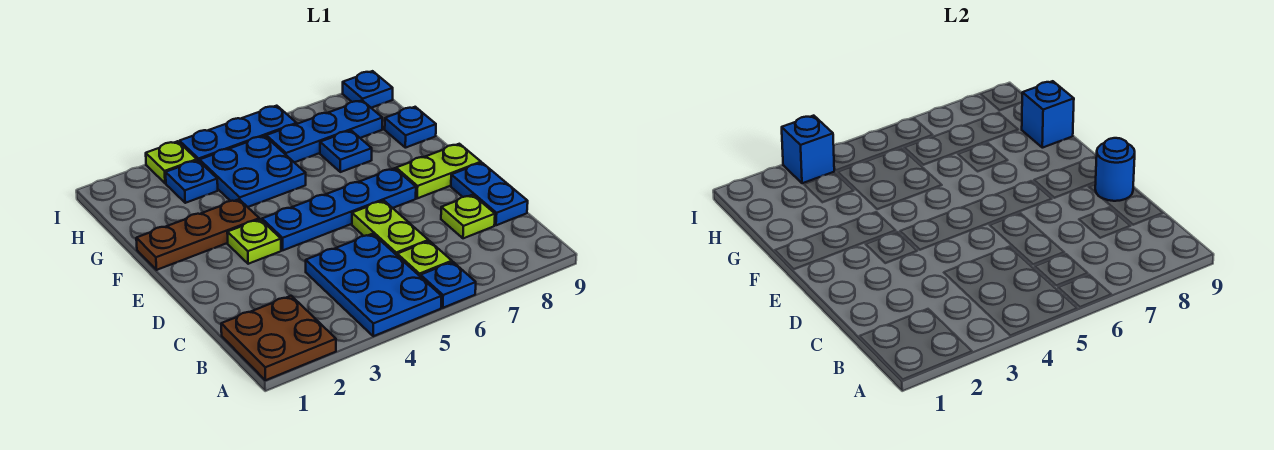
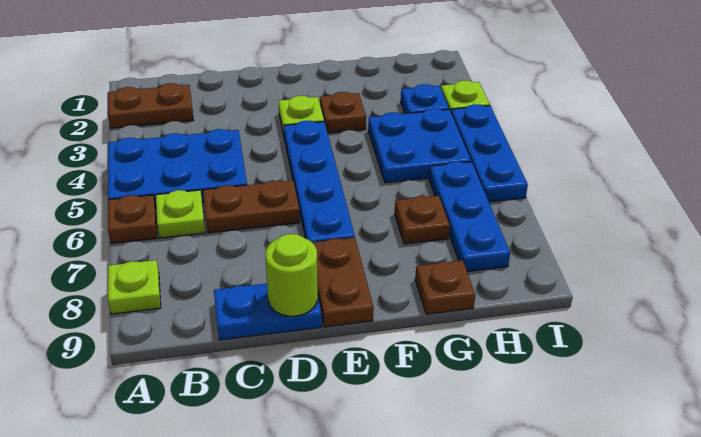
brown plate A1:B2 level 1 -> brown plate A2:B2 level 1
blue plate A6 level 1 -> brown plate A6 level 1
lime plate C6:D6 level 1 -> brown plate C6:D6 level 1
lime plate C8 level 1 -> lime plate A8 level 1
blue round brick D9 level 2 -> lime round brick D9 level 2
lime plate E8:E9 level 1 -> brown plate E8:E9 level 1
brown plate F1:F3 level 1 -> brown plate F3 level 1
blue plate G7 level 1 -> brown plate G7 level 1
blue plate G9 level 1 -> brown plate G9 level 1
blue brick G9 level 2 -> none
blue brick I3 level 2 -> none
blue plate I9 level 1 -> none

